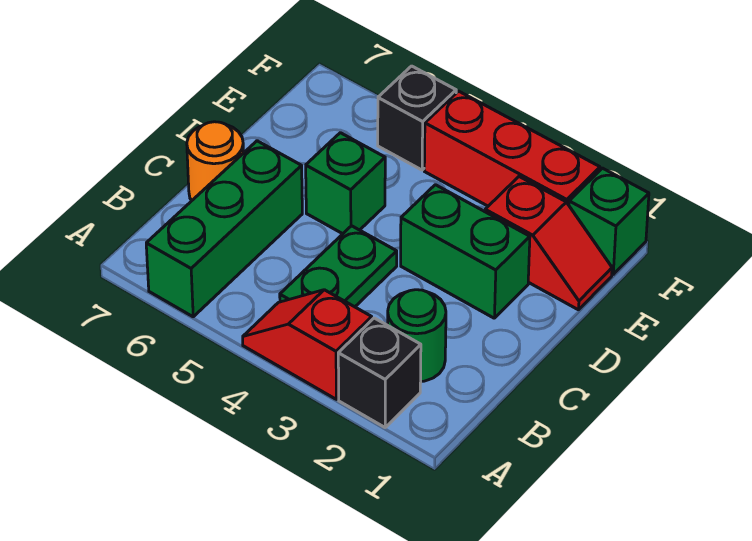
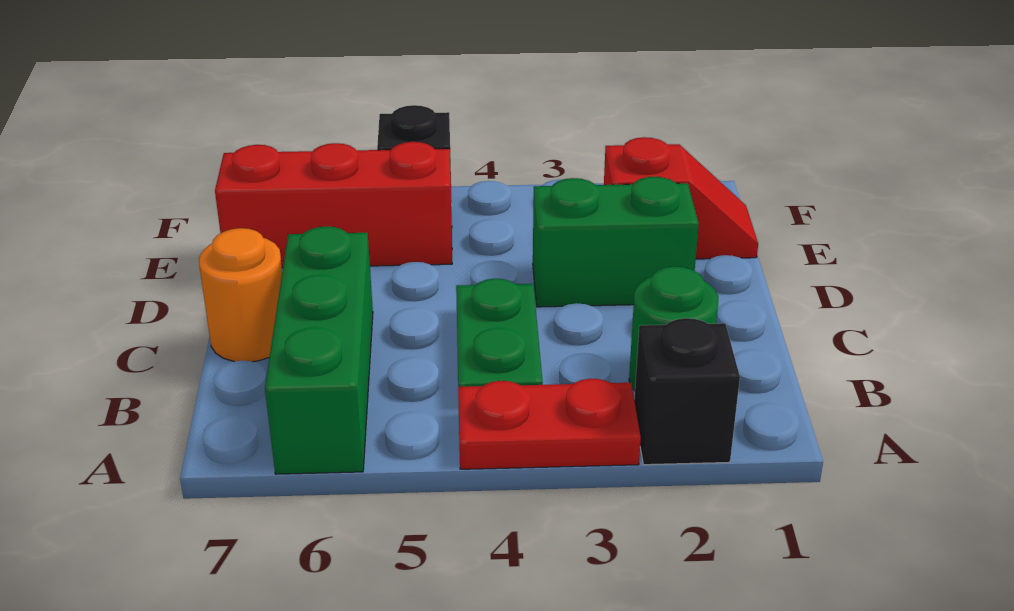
red slope A3:A4 level 1 top 3 -> red plate A3:A4 level 1
green brick D5 level 1 -> none
green brick F1 level 1 -> none
red brick F2:F4 level 1 -> red brick E5:E7 level 1

